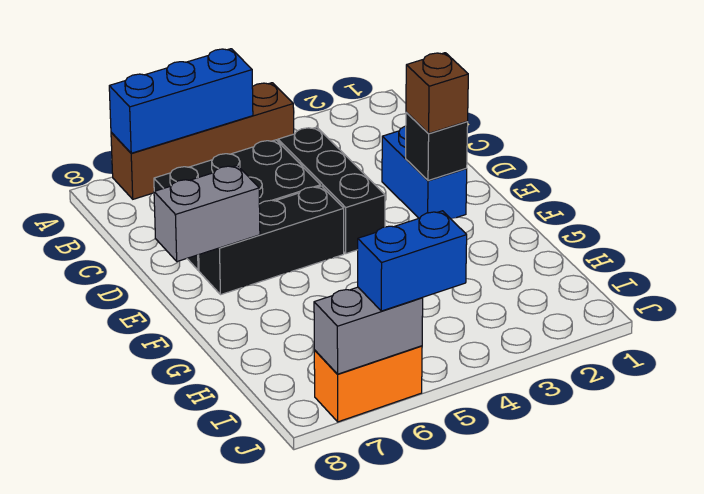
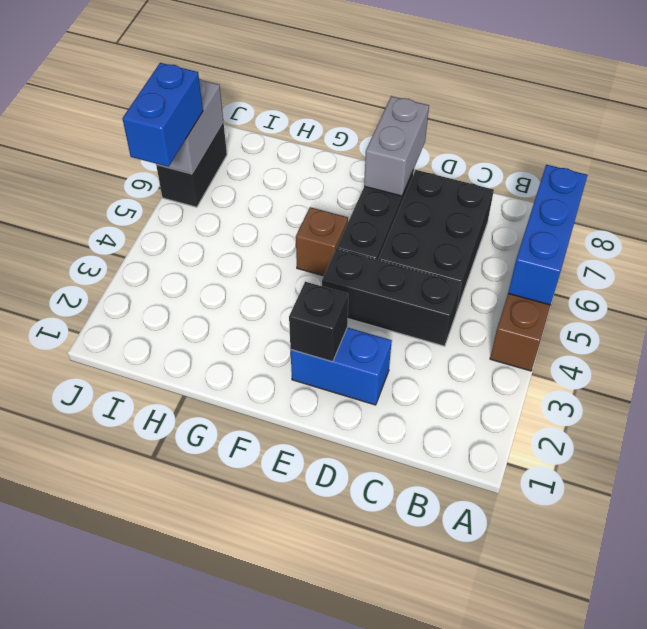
brown brick E2 level 3 -> brown brick F5 level 1
orange brick J6:J7 level 1 -> black brick J6:J7 level 1

